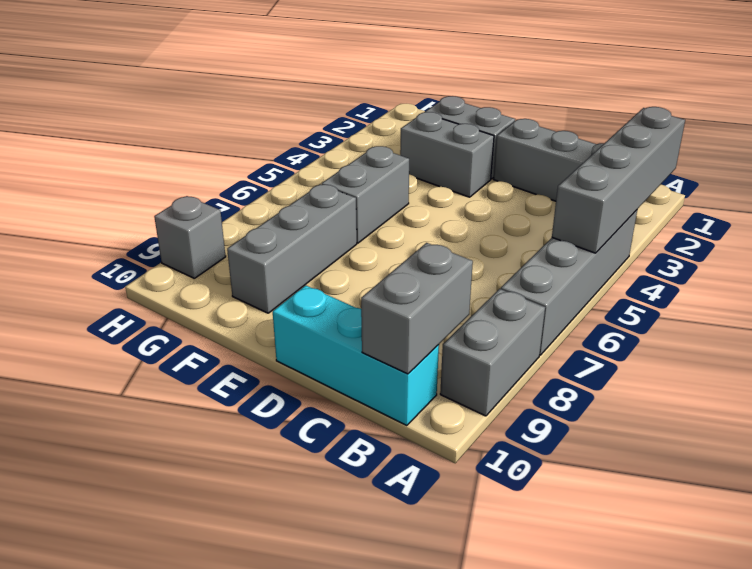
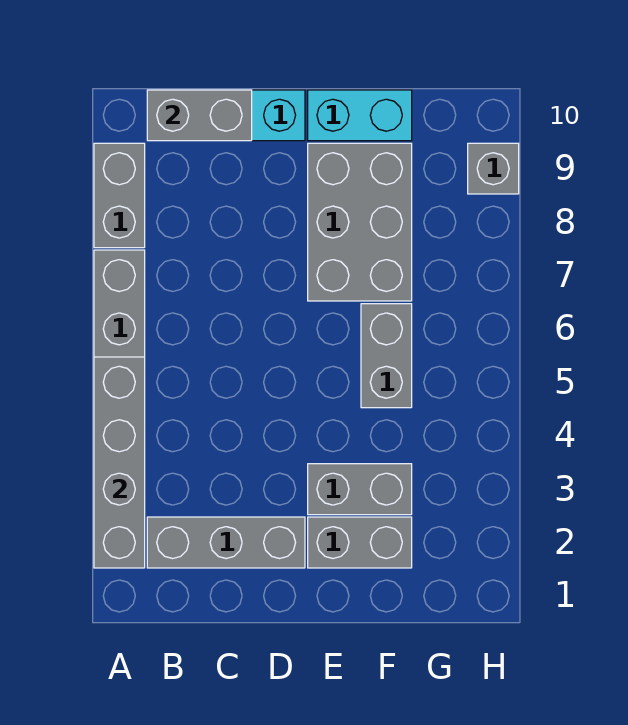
grey brick B9:B10 level 2 -> grey brick B10:C10 level 2
none -> cyan brick E10:F10 level 1
grey brick F7:F9 level 1 -> grey brick E7:F9 level 1

